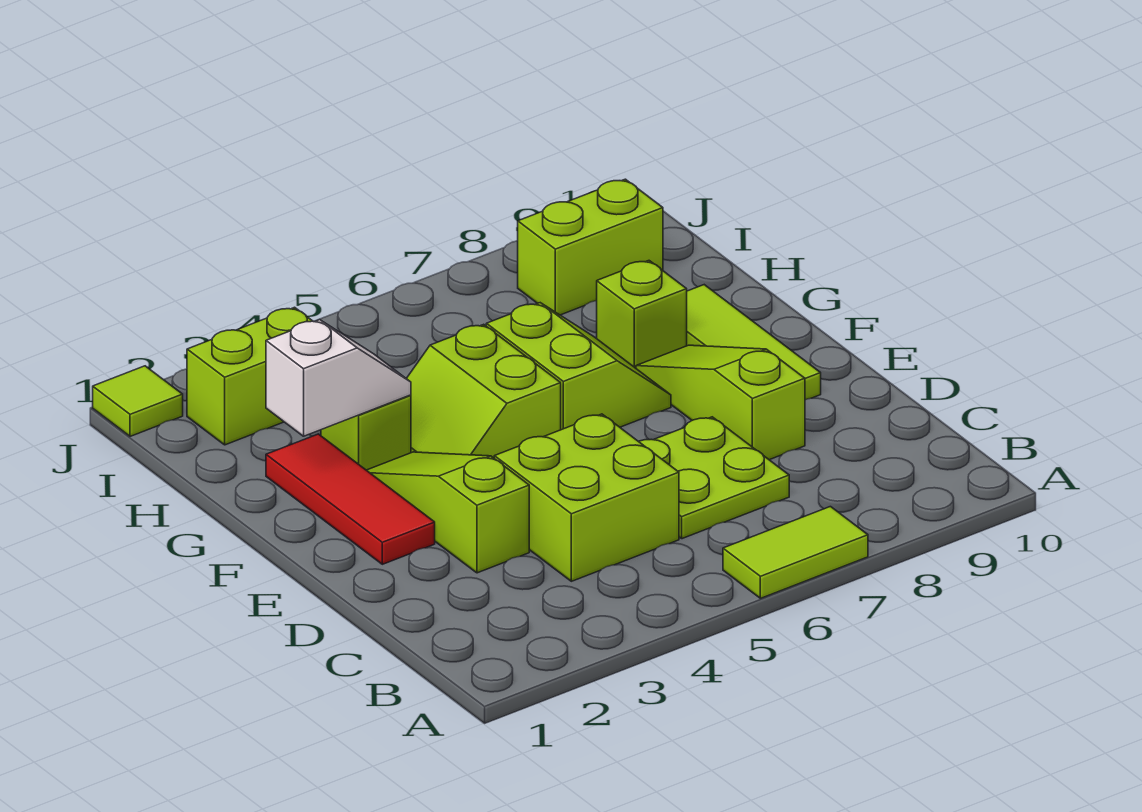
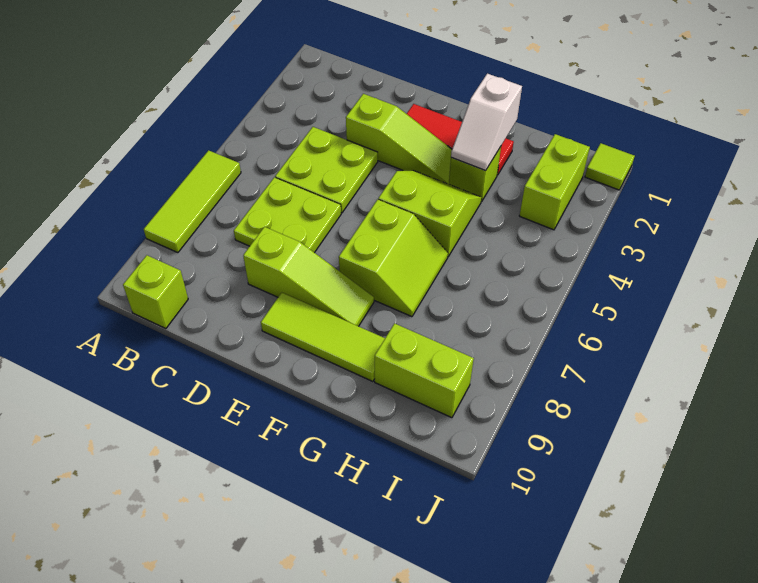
lime tile A6:A7 level 1 -> lime tile A6:A8 level 1
lime brick C4:D5 level 1 -> lime plate C4:D5 level 1
lime slope F6:G7 level 1 top 6 -> lime slope F6:G7 level 1 top F
lime brick G8 level 1 -> lime brick B10 level 1
lime brick I8:I9 level 1 -> lime brick H9:I9 level 1

